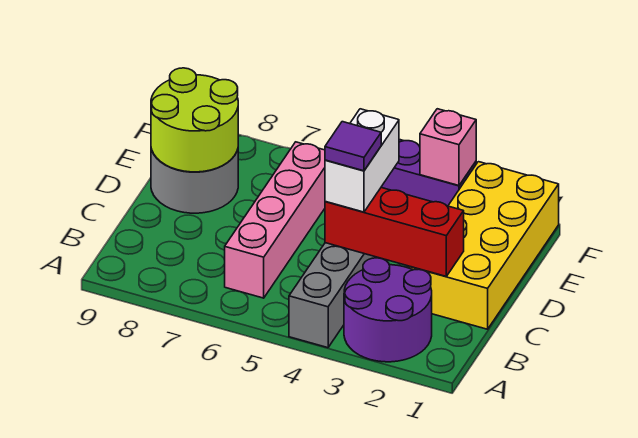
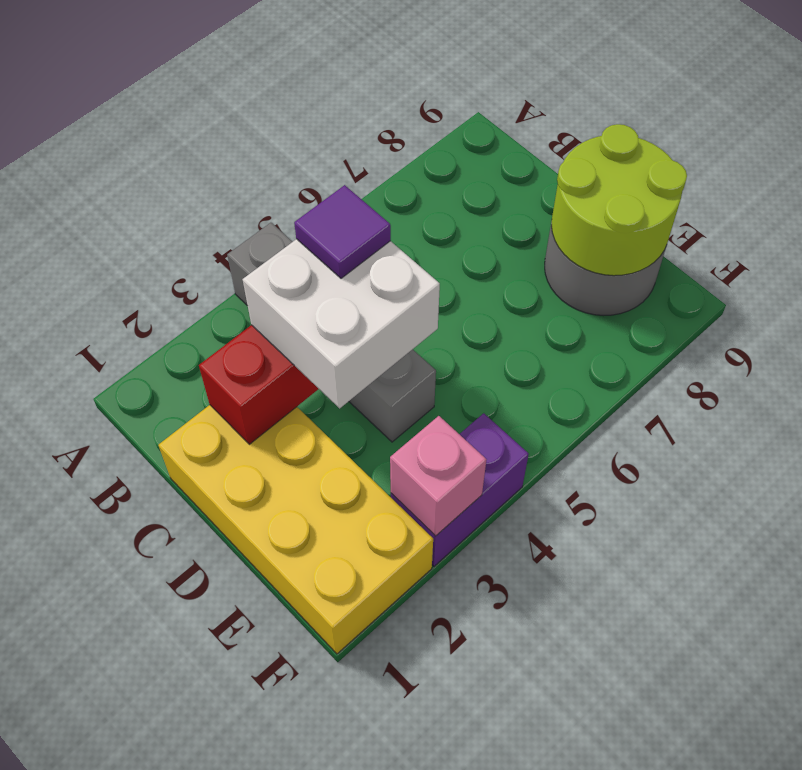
purple round brick A2:B3 level 1 -> none
pink brick B6:E6 level 1 -> none
white brick C4:D4 level 3 -> white brick C3:D4 level 3

